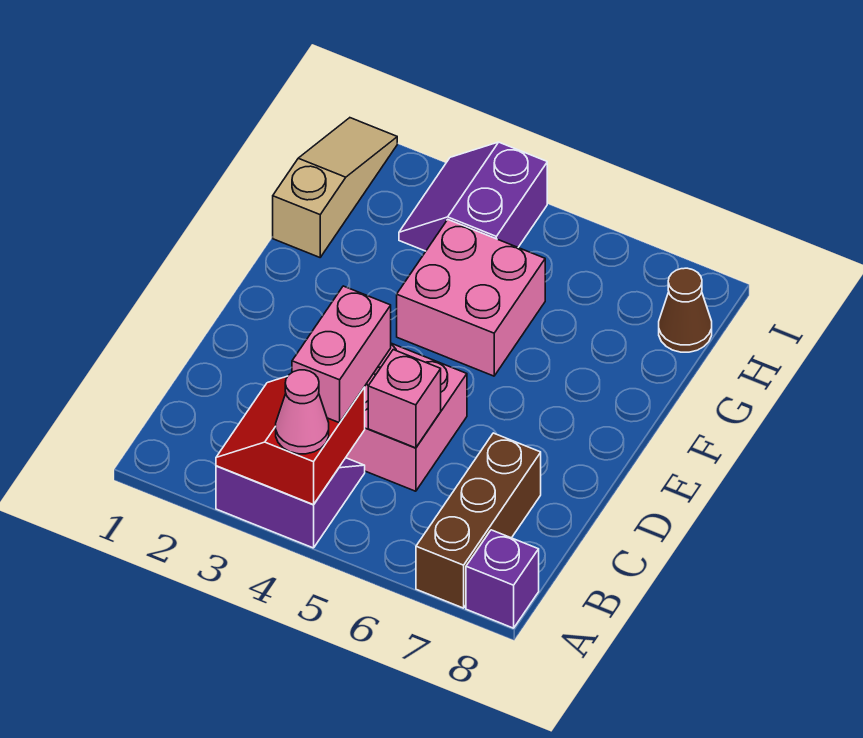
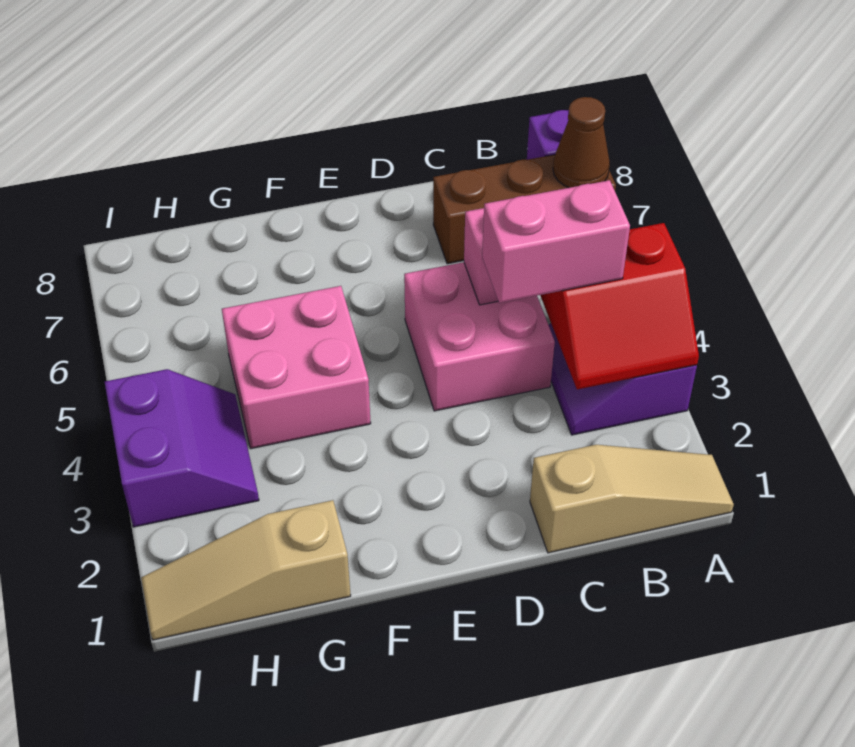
none -> tan slope A1:C1 level 1 top C
pink cone A4 level 3 -> none
purple slope H3:I4 level 1 top 4 -> purple slope H3:I4 level 1 top I
brown cone H8 level 1 -> brown cone A7 level 2

